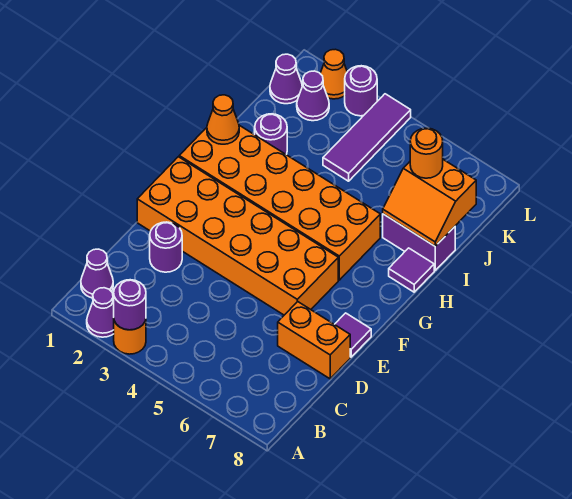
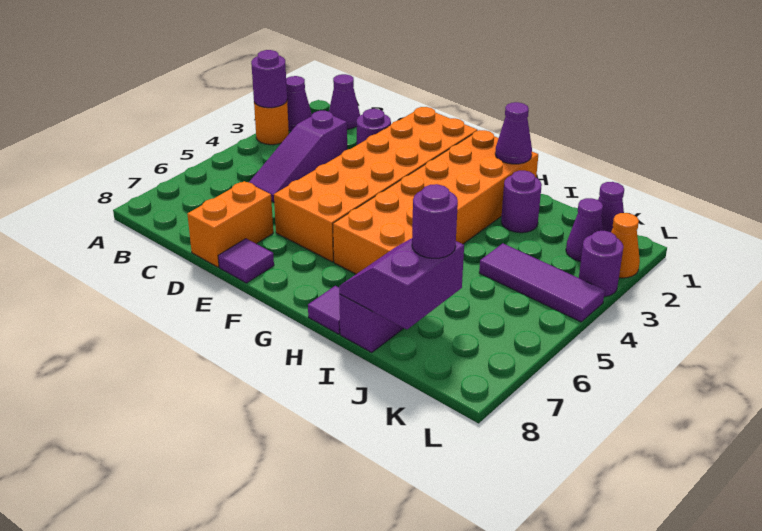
none -> purple slope C3:C5 level 1 top 3
orange cone H1 level 2 -> purple cone H1 level 2
orange slope I7:J8 level 2 top J -> purple slope I7:J8 level 2 top J
orange round brick J7 level 3 -> purple round brick J7 level 3

